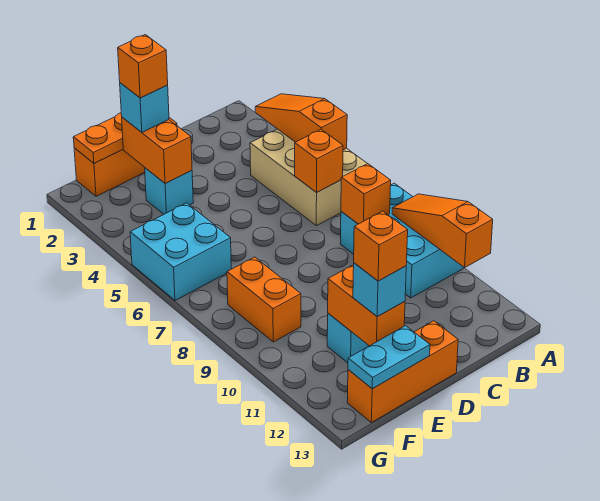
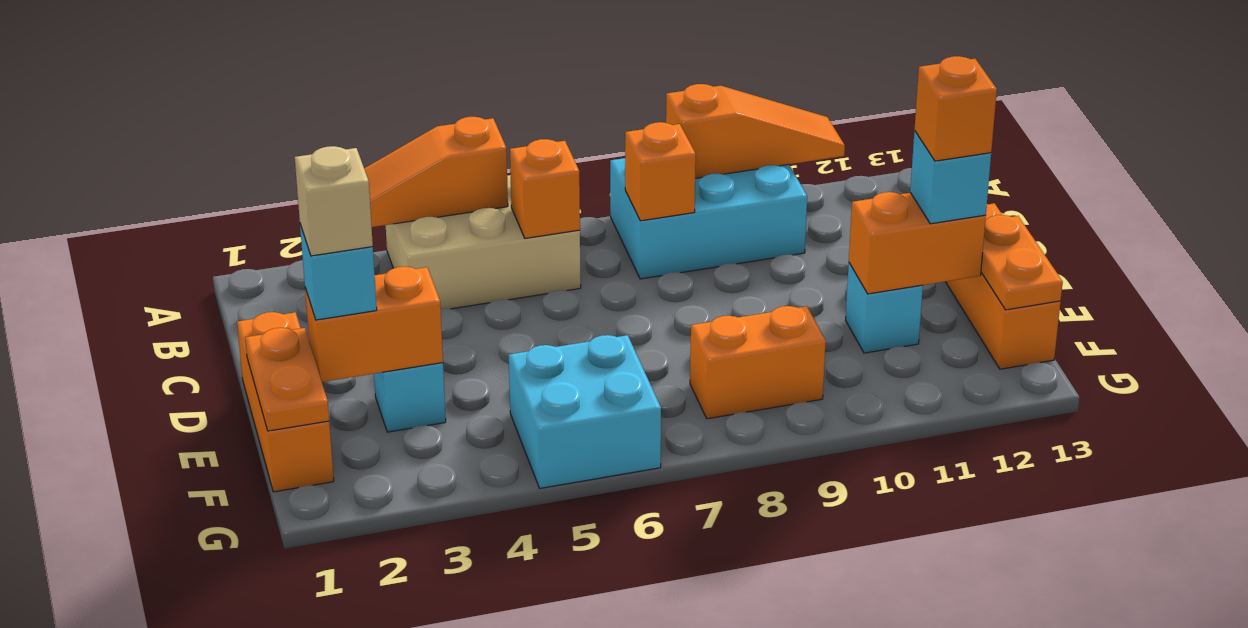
orange slope A9:A11 level 2 top 11 -> orange slope A9:A11 level 2 top 9
orange brick E2 level 4 -> tan brick E2 level 4
cyan plate E13:F13 level 2 -> orange plate E13:F13 level 2

